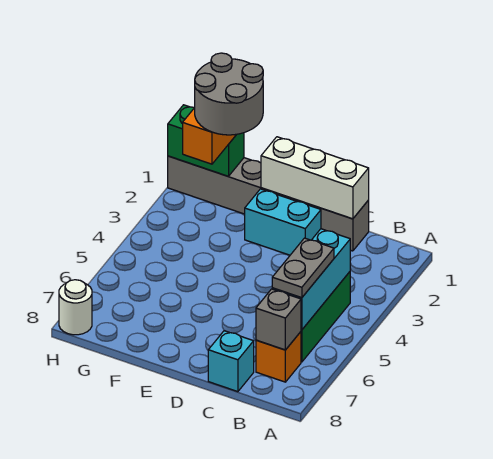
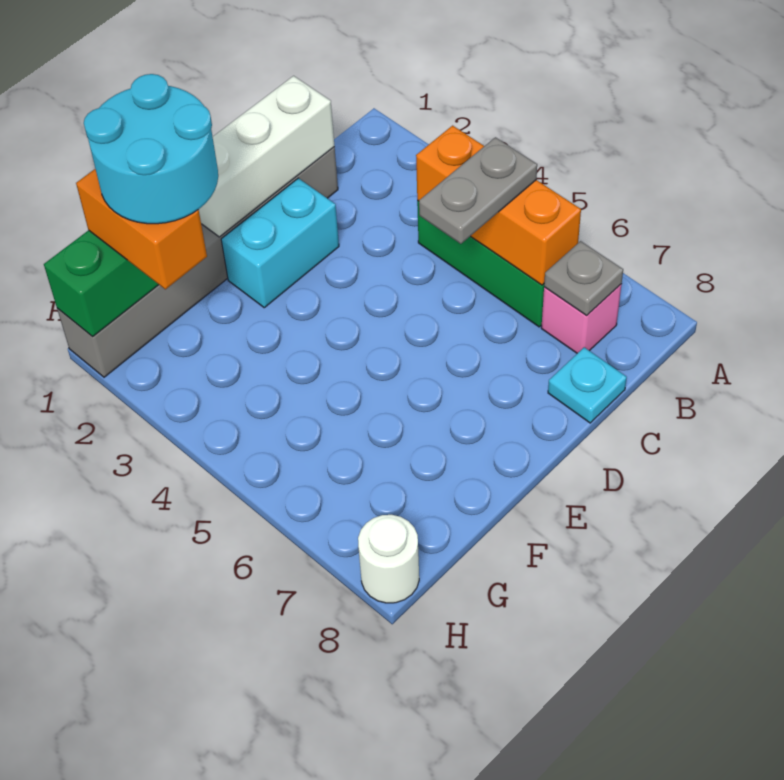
cyan brick B4:B6 level 2 -> orange brick B4:B6 level 2
grey plate B5:B6 level 3 -> grey plate B5:C5 level 3
orange brick B7 level 1 -> pink brick B7 level 1
grey brick B7 level 2 -> grey plate B7 level 2
cyan brick C8 level 1 -> cyan plate C8 level 1
grey round brick F1:G2 level 4 -> cyan round brick F1:G2 level 4

